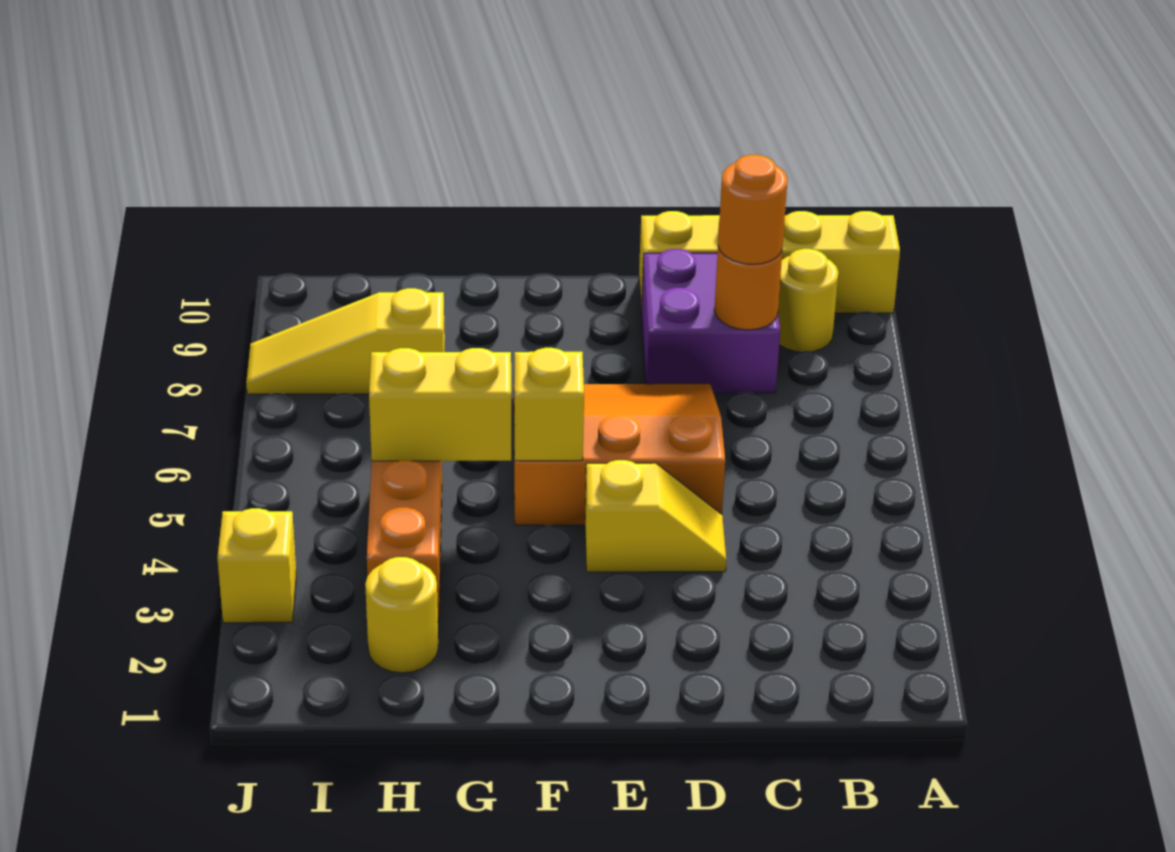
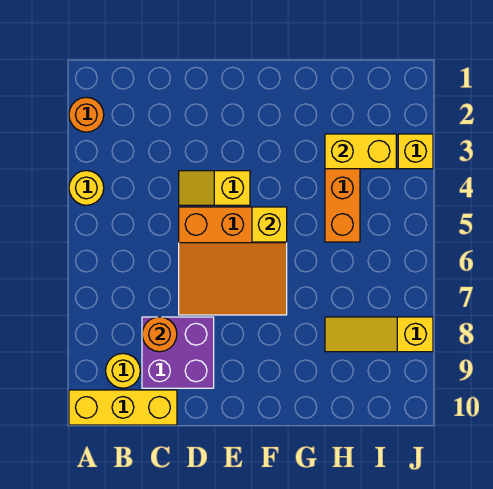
yellow brick A10:D10 level 1 -> yellow brick A10:C10 level 1
orange round brick C8 level 3 -> orange round brick A2 level 1
yellow brick G5:H5 level 2 -> yellow brick H3:I3 level 2
yellow round brick H2 level 1 -> yellow round brick A4 level 1
yellow slope H8:J8 level 1 top H -> yellow slope H8:J8 level 1 top J

